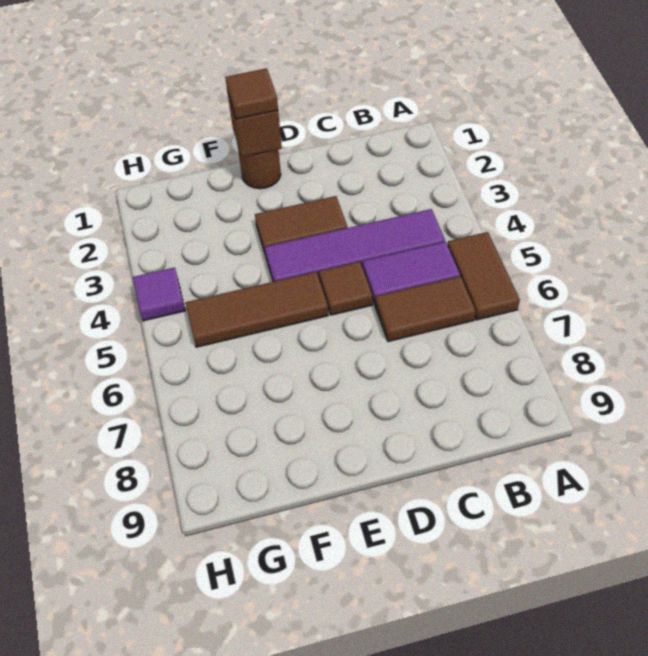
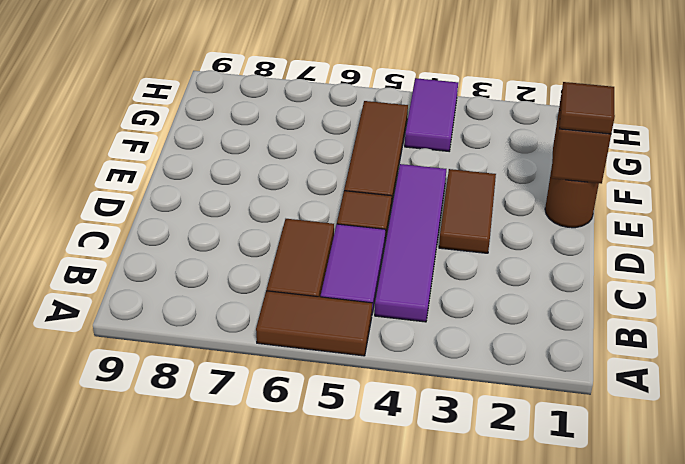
purple tile H4 level 1 -> purple tile G4:H4 level 1

